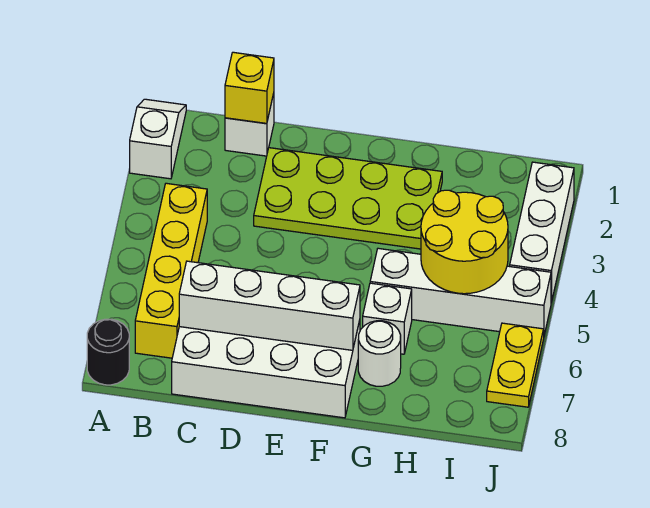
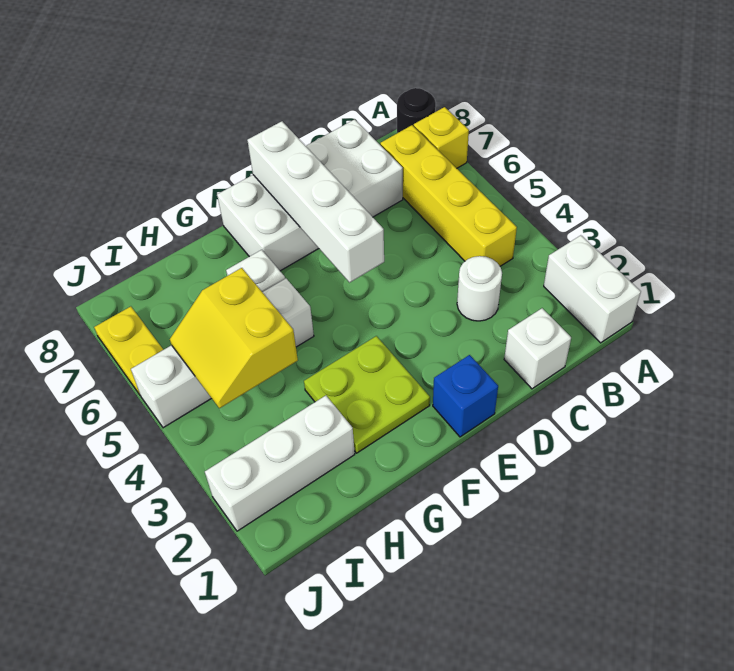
white slope A1:A2 level 1 top 2 -> white brick A1:A2 level 1
yellow brick C1 level 2 -> yellow brick A7 level 1
white brick C7:F7 level 2 -> white brick E5:E8 level 2
lime plate D2:G3 level 1 -> lime plate F2:G3 level 1
none -> blue brick E1 level 1
white round brick G7 level 1 -> white round brick C3 level 1
yellow round brick H4:I5 level 2 -> yellow slope H4:I5 level 2 top H
white brick J2:J4 level 1 -> white brick H2:J2 level 1

